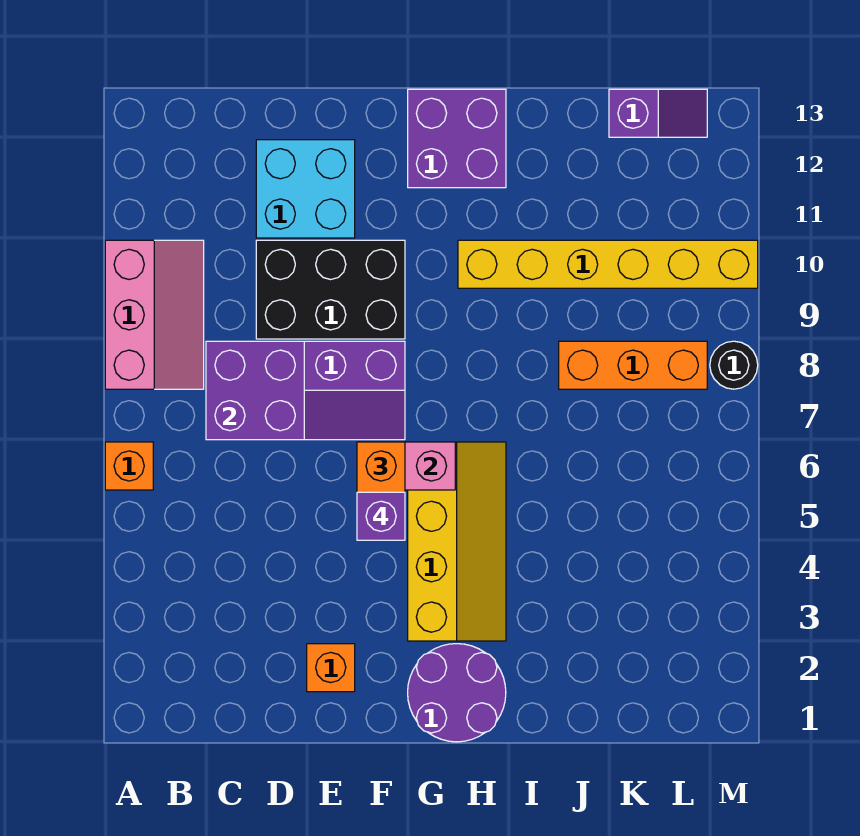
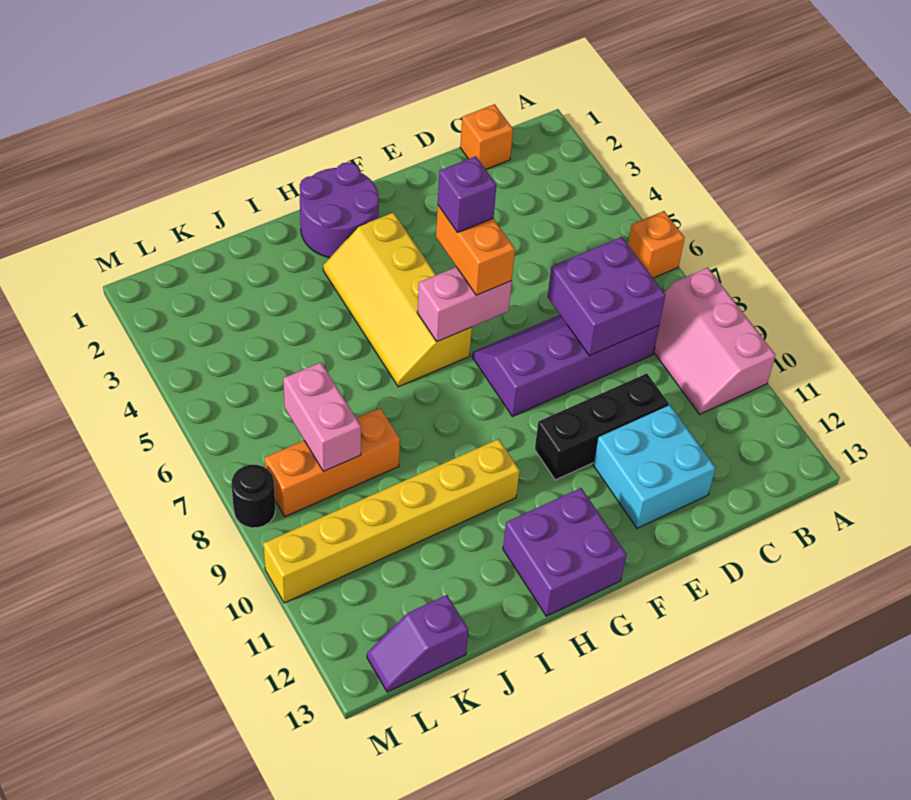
black brick D9:F10 level 1 -> black brick D10:F10 level 1
orange brick E2 level 1 -> orange brick C1 level 1
none -> pink brick K7:K8 level 2

